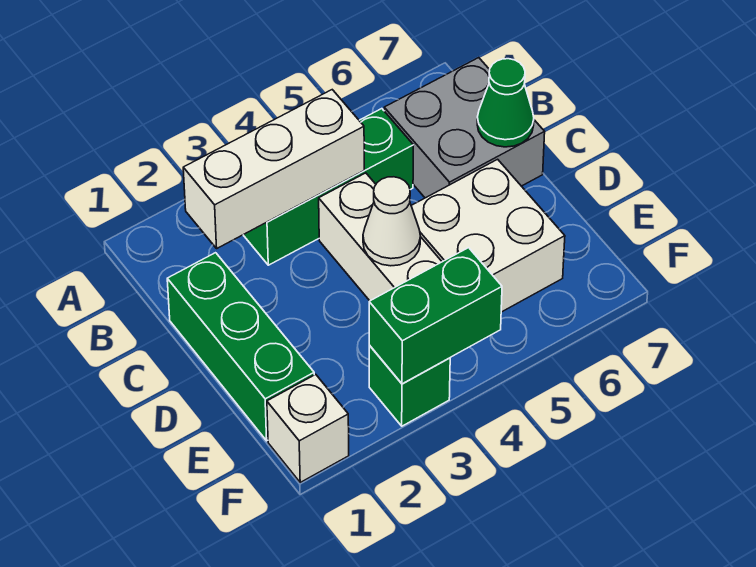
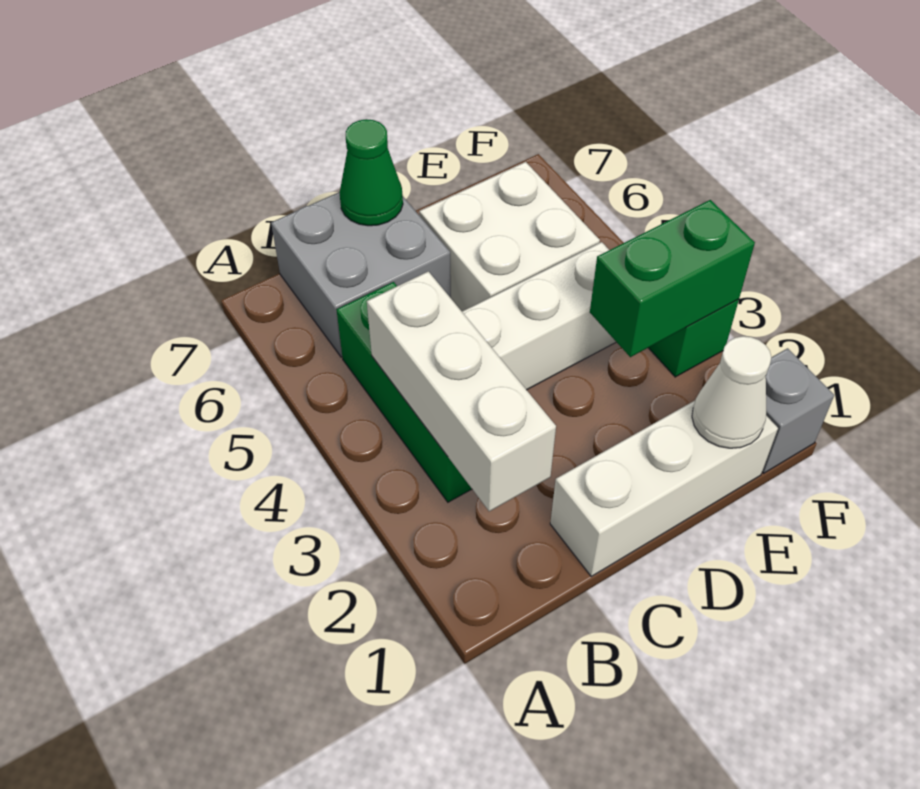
green brick C1:E1 level 1 -> white brick C1:E1 level 1
white cone D4 level 2 -> white cone E1 level 2
white brick F1 level 1 -> grey brick F1 level 1
green brick F3:F4 level 2 -> green brick E3:F3 level 2

